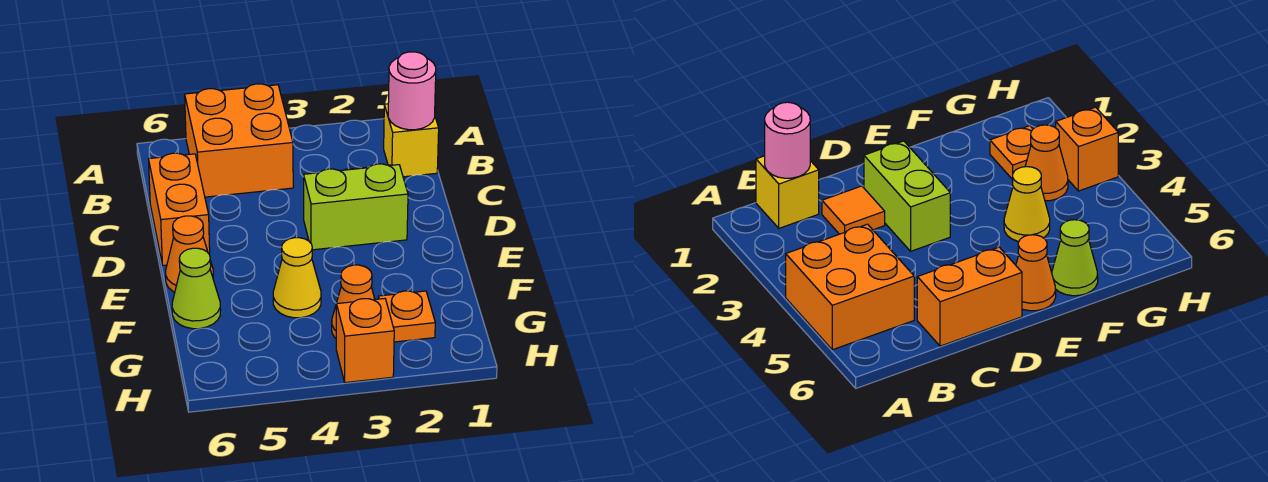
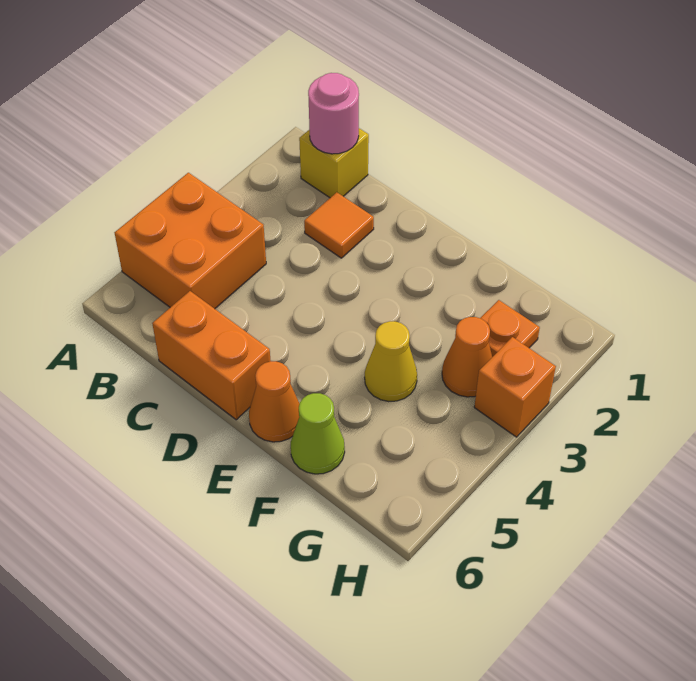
lime brick D2:D3 level 1 -> none

